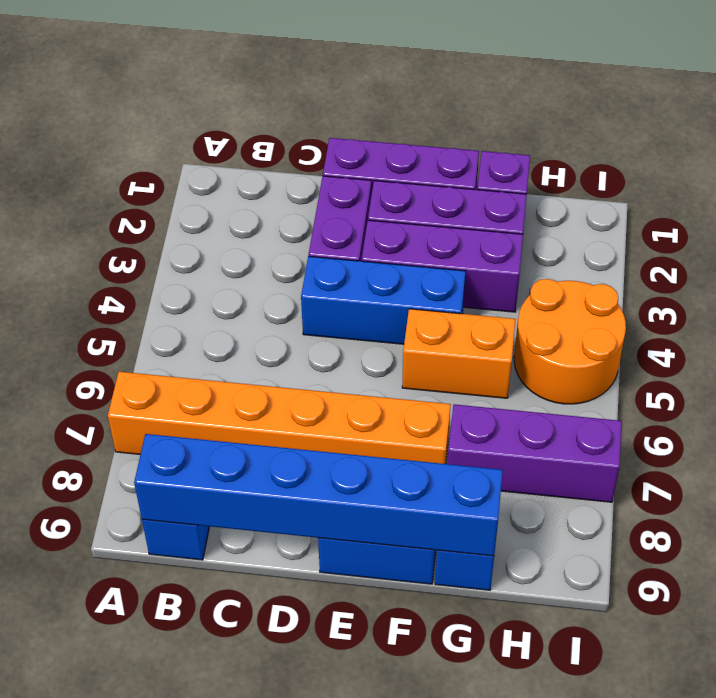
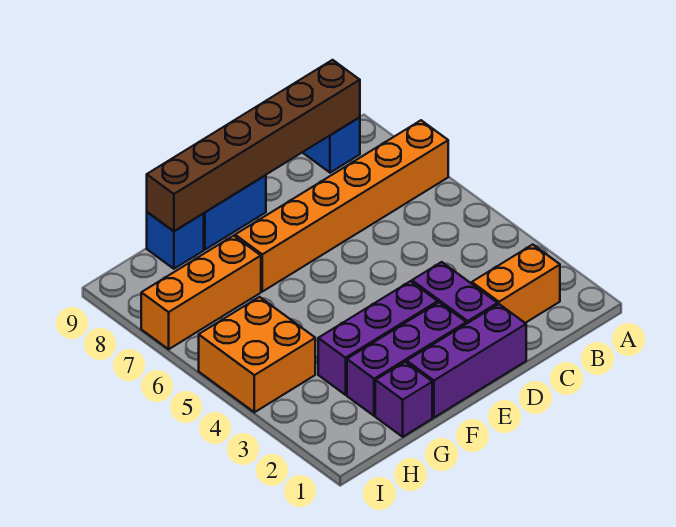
blue brick B9:G9 level 2 -> brown brick B9:G9 level 2
blue brick D4:F4 level 1 -> none
orange brick F5:G5 level 1 -> orange brick B2:C2 level 1
purple brick G7:I7 level 1 -> orange brick G7:I7 level 1
orange round brick H4:I5 level 1 -> orange brick H4:I5 level 1

